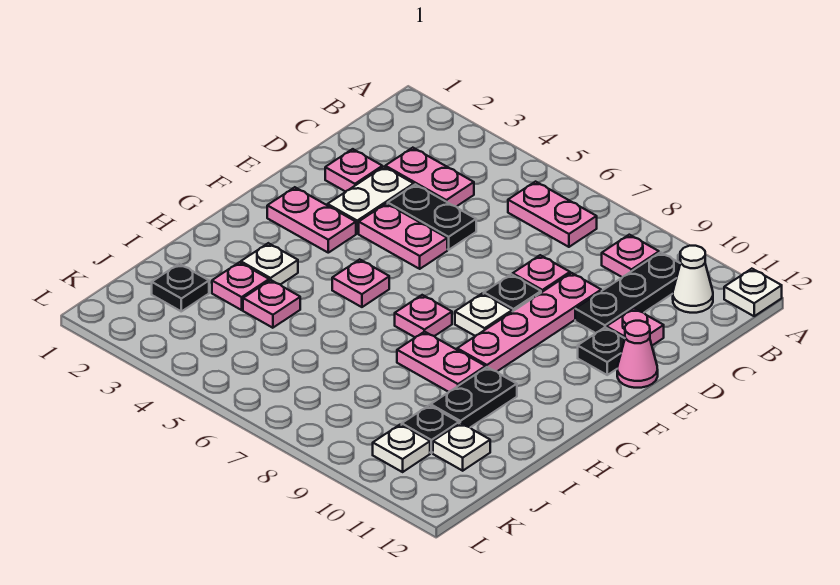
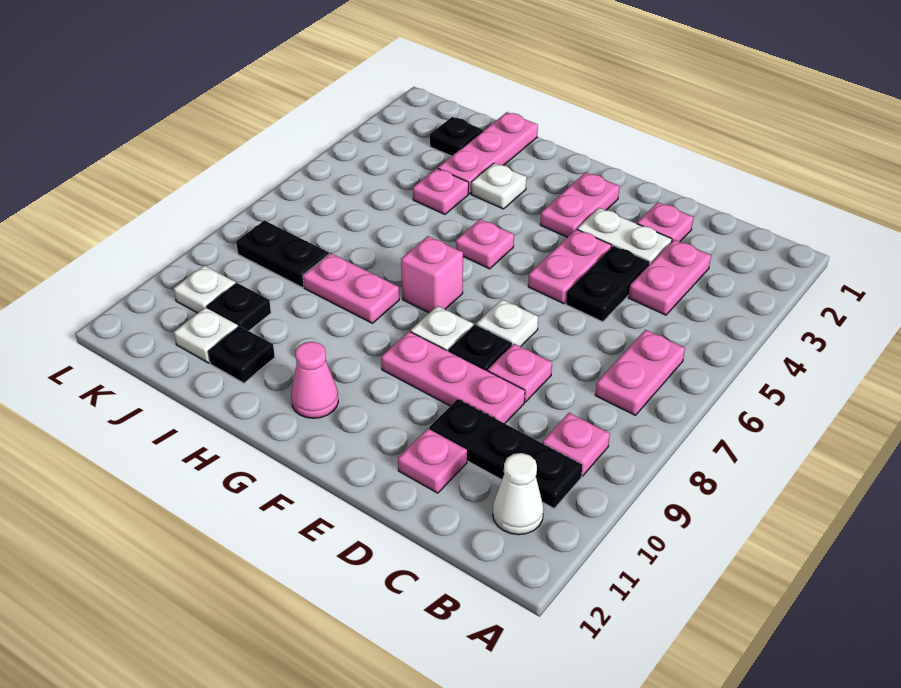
white plate A12 level 1 -> white plate E7 level 1
pink plate D9:G9 level 1 -> pink plate D9:F9 level 1
black plate E11 level 1 -> black plate I11 level 1
pink cone E12 level 1 -> pink cone G11 level 1
pink plate G7 level 1 -> pink brick G7 level 1
pink plate H8:H9 level 1 -> pink plate H8:I8 level 1
black plate H10:I10 level 1 -> black plate J8:K8 level 1
pink plate I3 level 1 -> pink plate I1:I3 level 1

